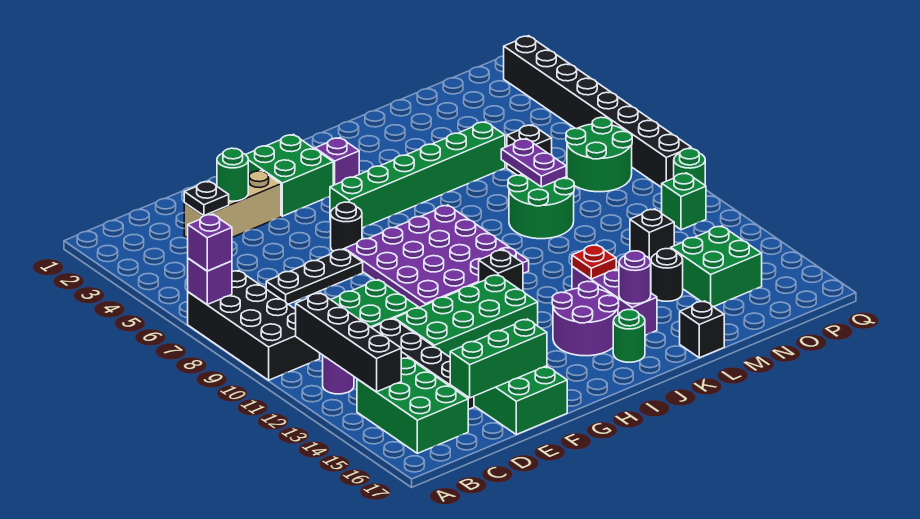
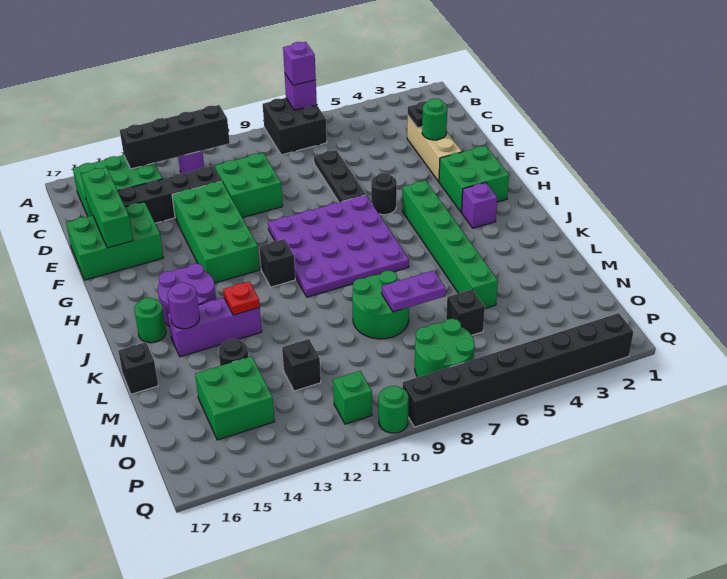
black brick A7:B10 level 1 -> black brick A7:B8 level 1

